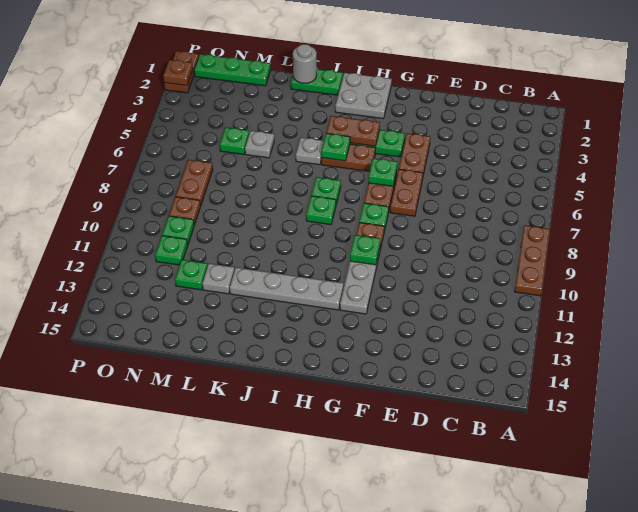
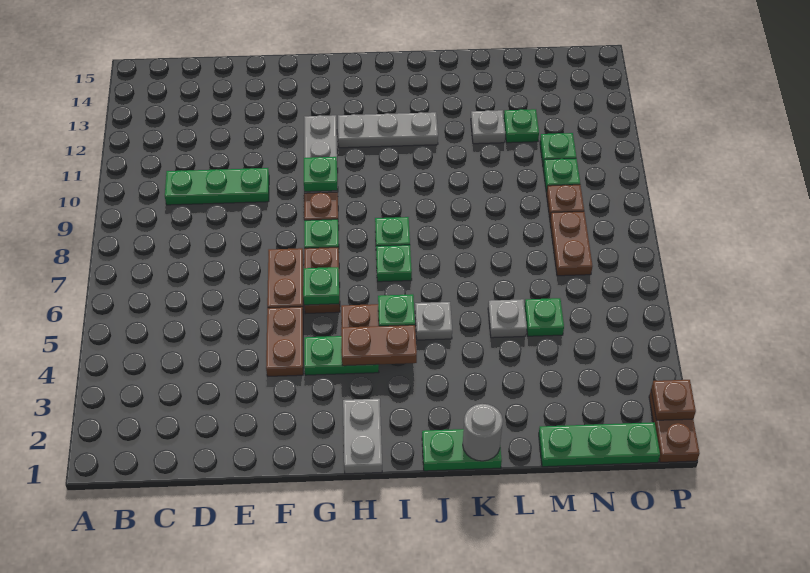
brown plate A8:A10 level 1 -> none
none -> green plate C10:E10 level 1
grey plate H1:I2 level 1 -> grey plate H1:H2 level 1
grey plate H12:K12 level 1 -> grey plate H12:J12 level 1

